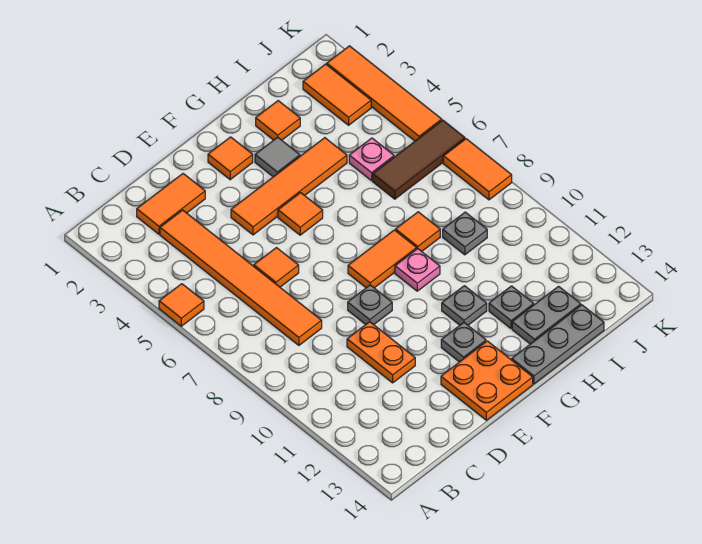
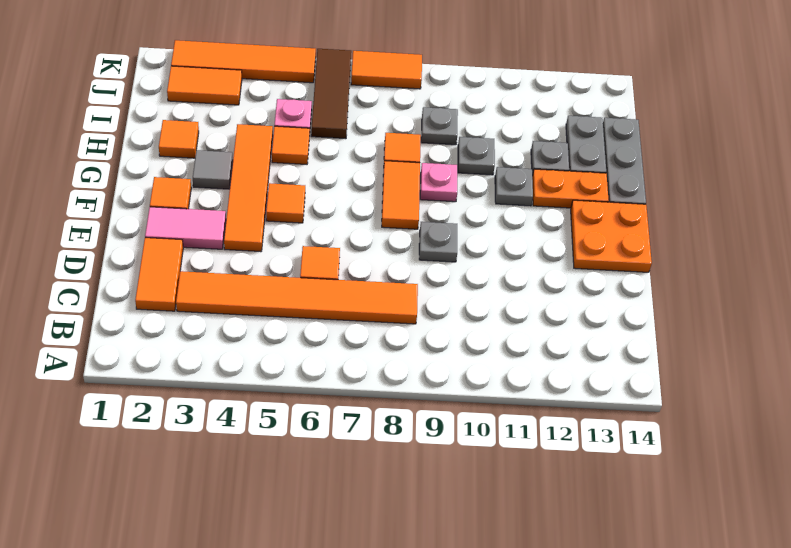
orange tile A5 level 1 -> orange tile H5 level 1
orange plate D10:D11 level 1 -> orange plate G12:G13 level 1
none -> pink tile E2:E3 level 1
grey plate F12 level 1 -> grey plate H10 level 1

